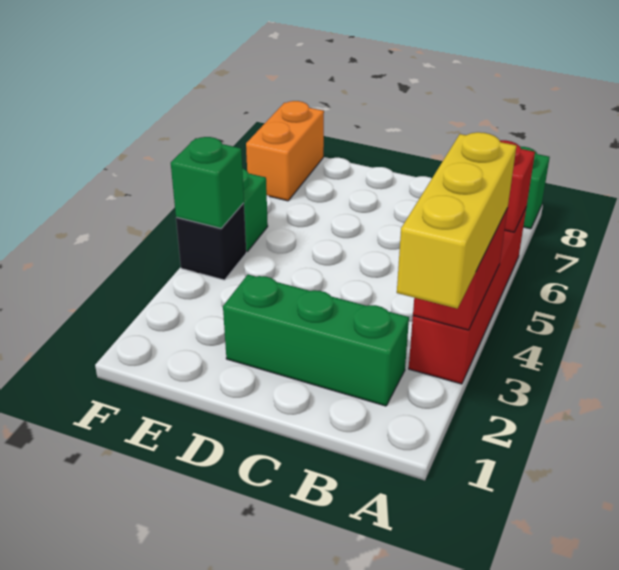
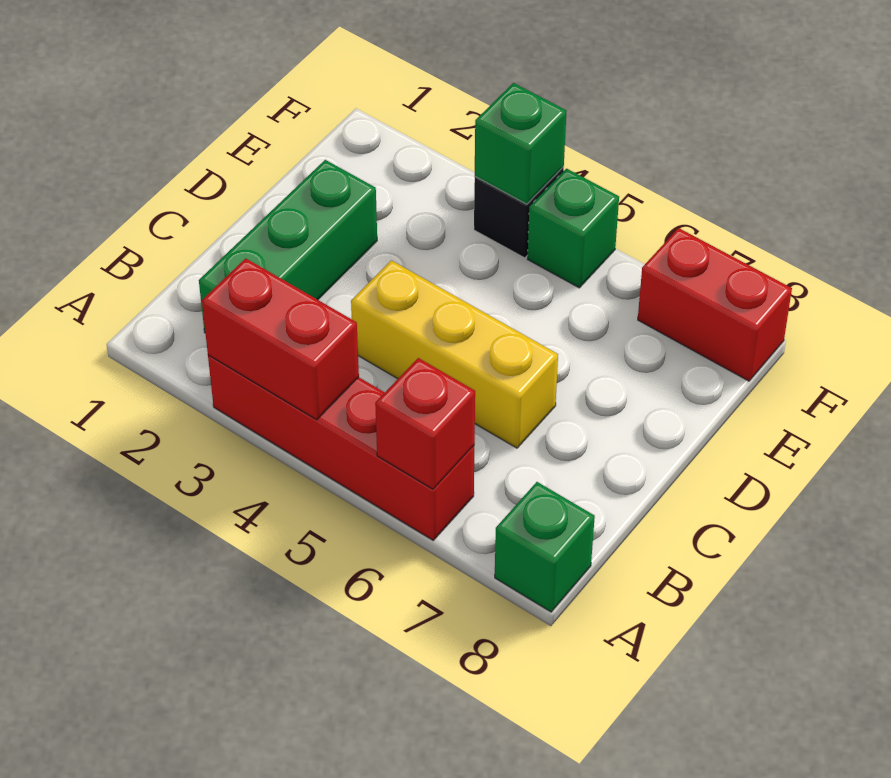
yellow brick A2:A4 level 3 -> yellow brick C4:C6 level 1
orange brick F7:F8 level 1 -> red brick F7:F8 level 1

